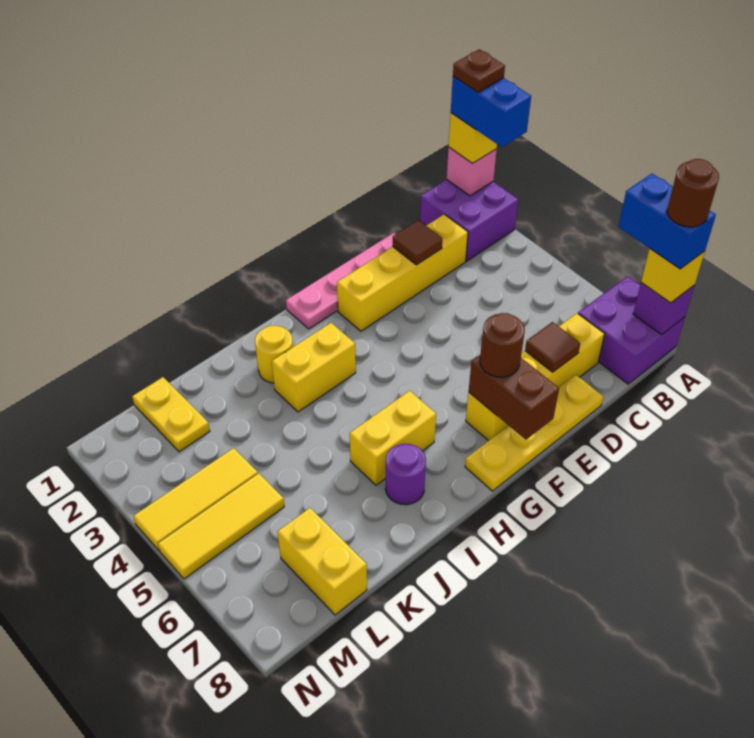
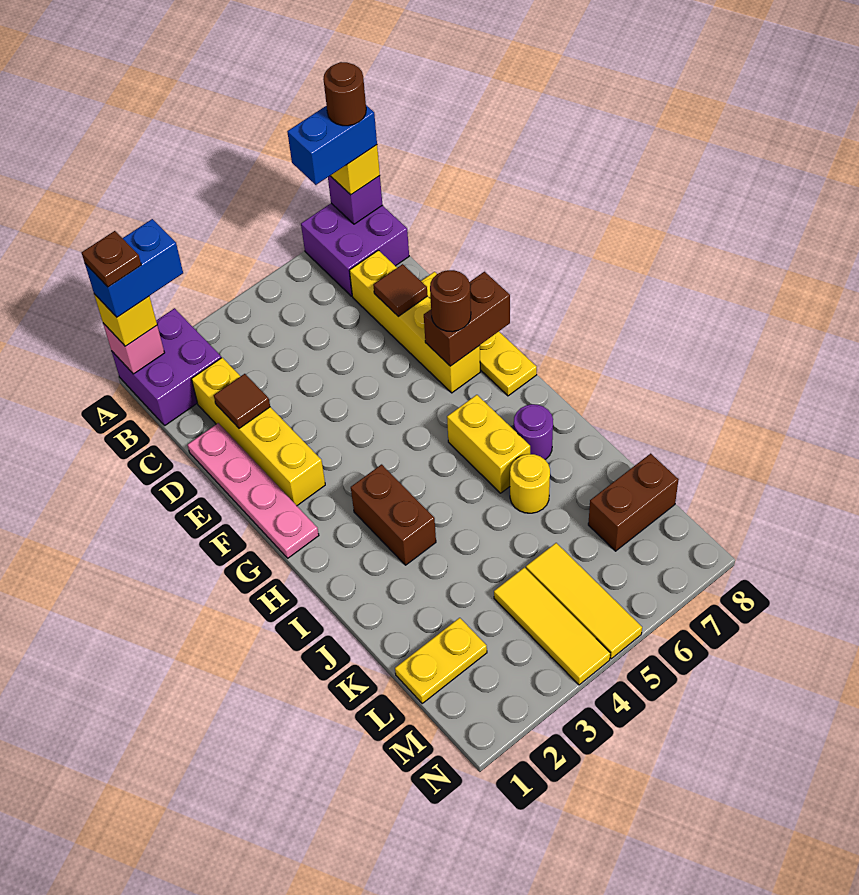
yellow brick H3:I3 level 1 -> brown brick H3:I3 level 1
yellow round brick I2 level 1 -> yellow round brick J6 level 1
yellow brick L7:L8 level 1 -> brown brick L7:L8 level 1

